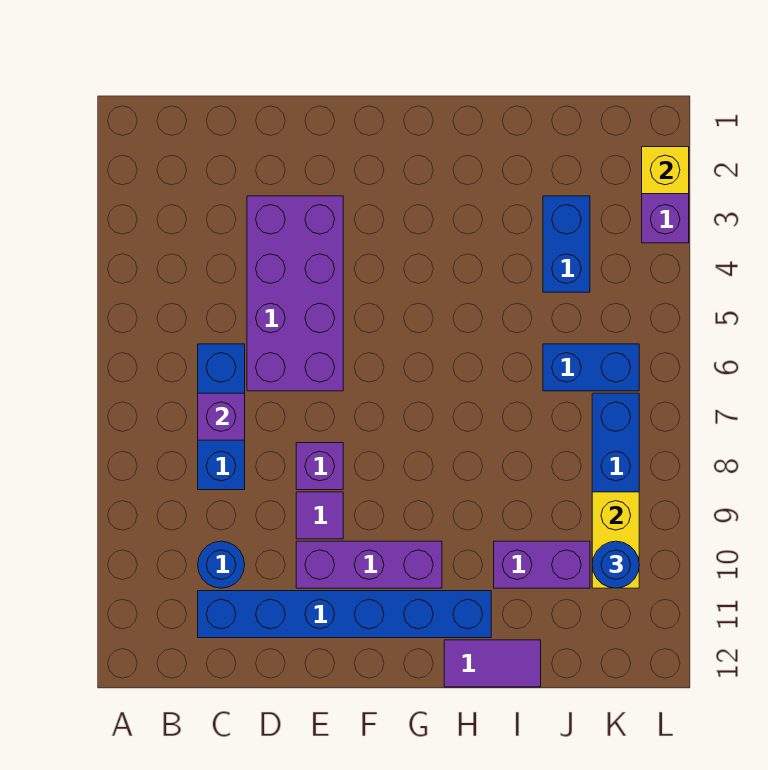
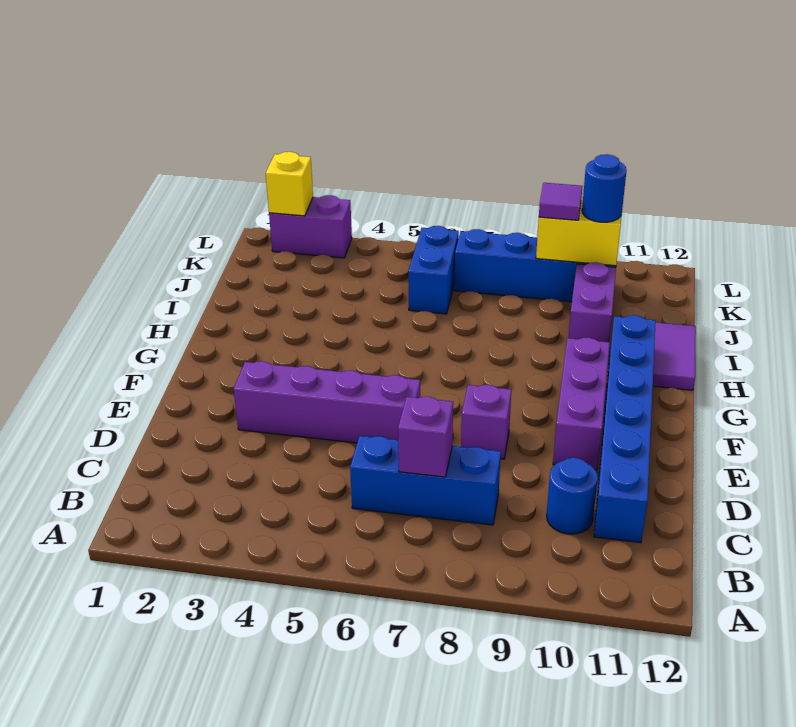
purple brick D3:E6 level 1 -> purple brick E3:E6 level 1
purple tile E9 level 1 -> purple tile K9 level 3
blue brick J3:J4 level 1 -> none

